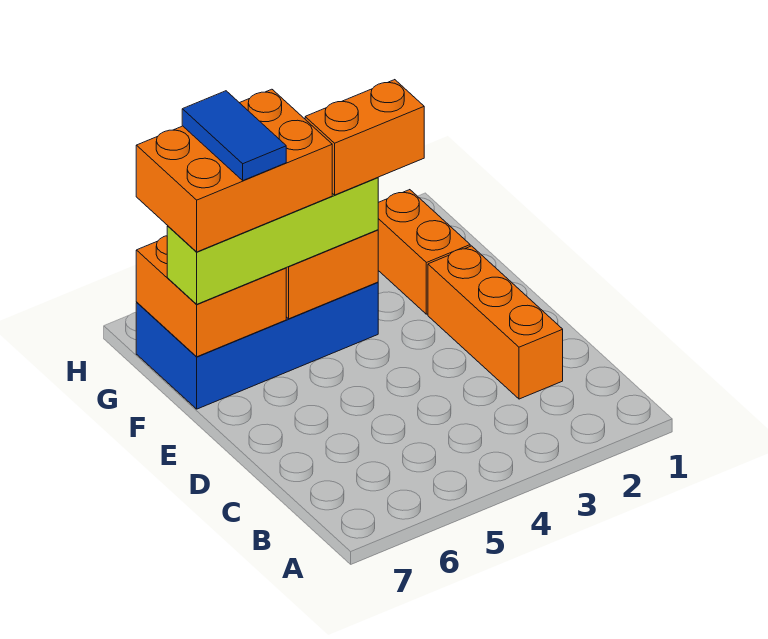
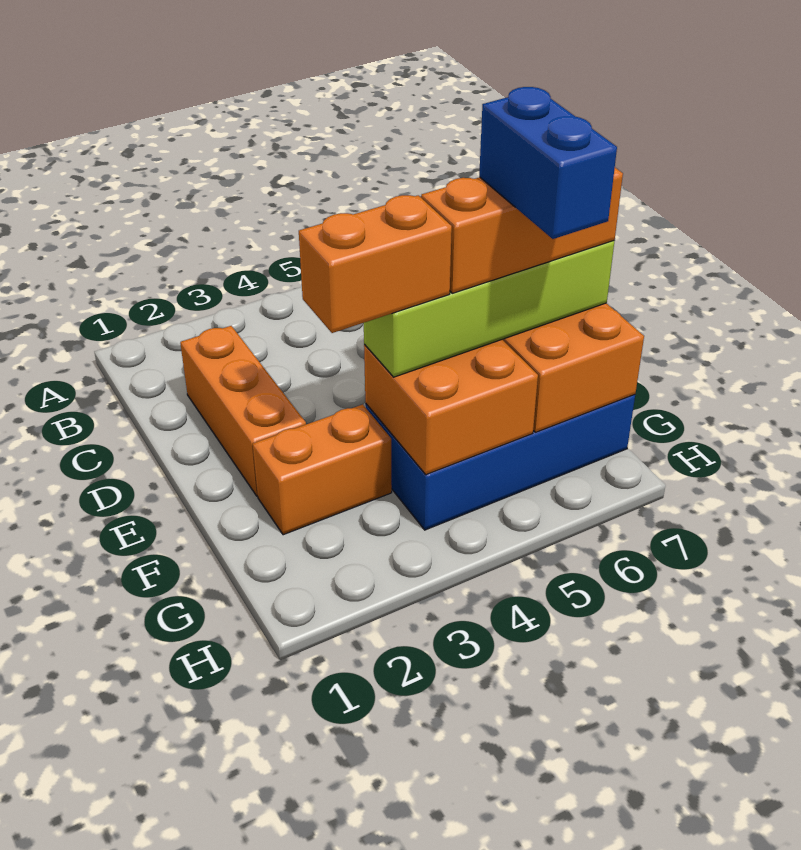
orange brick F2:G2 level 1 -> orange brick F2:F3 level 1
orange brick F5:G7 level 4 -> orange brick F5:F7 level 4
blue tile F6:G6 level 5 -> blue brick F6:G6 level 5

